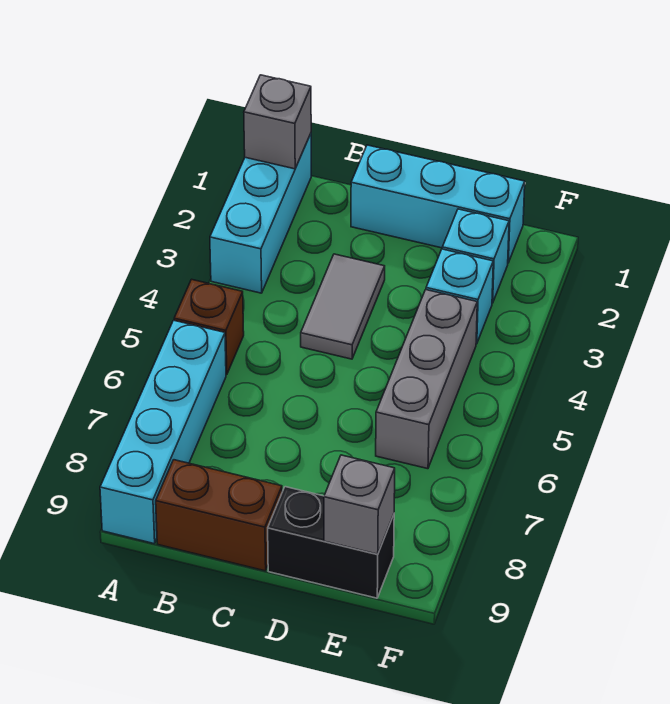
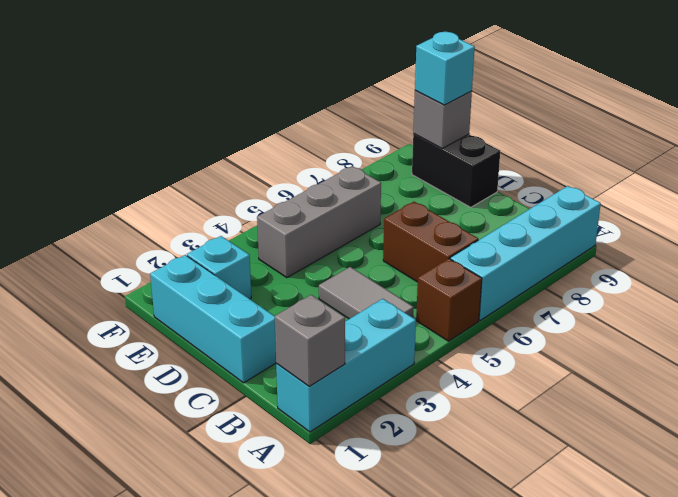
brown brick B9:C9 level 1 -> brown brick B6:C6 level 1
grey tile C3:C4 level 1 -> grey tile B4:C4 level 1
cyan brick E3 level 1 -> cyan brick E9 level 3

